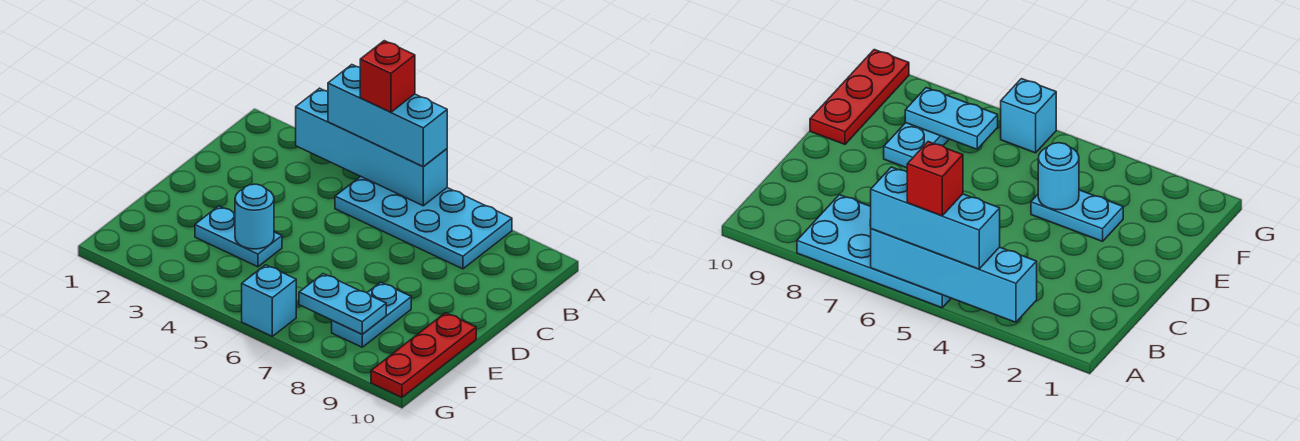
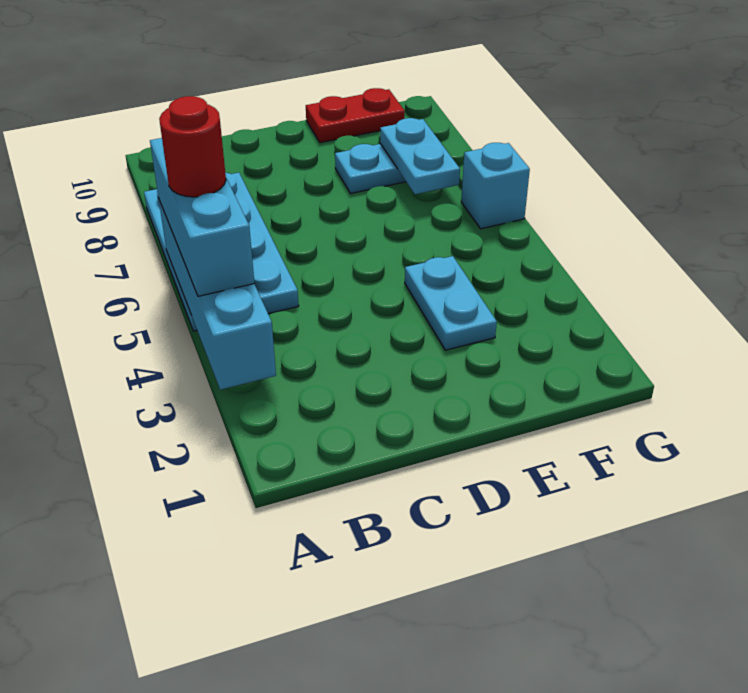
red brick A5 level 4 -> red round brick A5 level 4
cyan round brick E4 level 2 -> none
red plate E10:G10 level 1 -> red plate E10:F10 level 1

